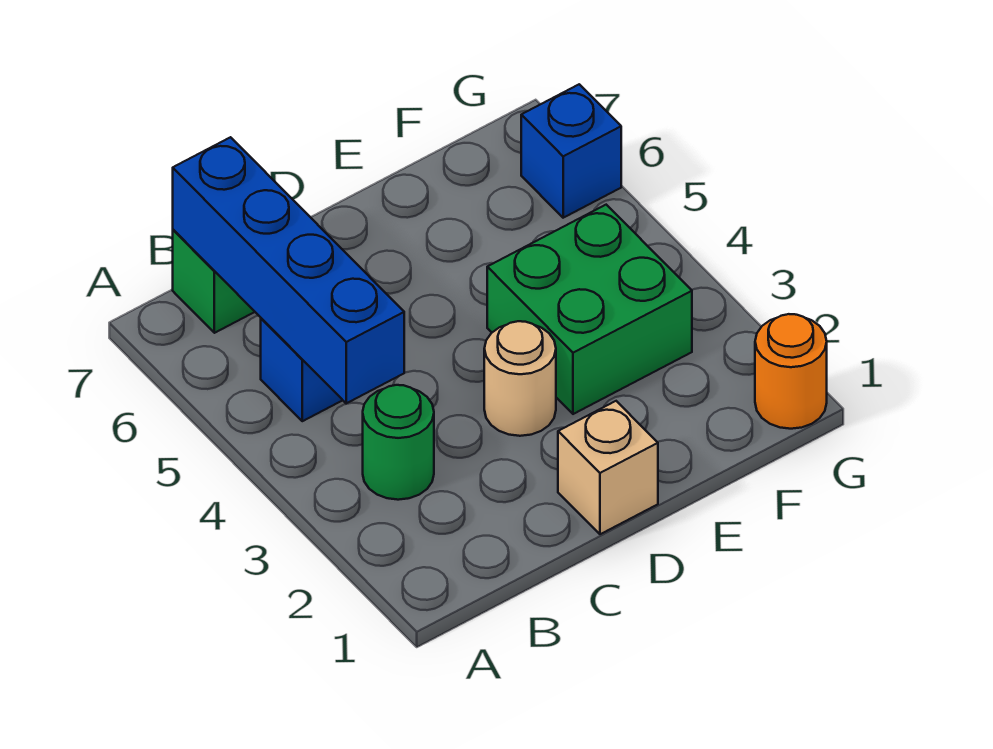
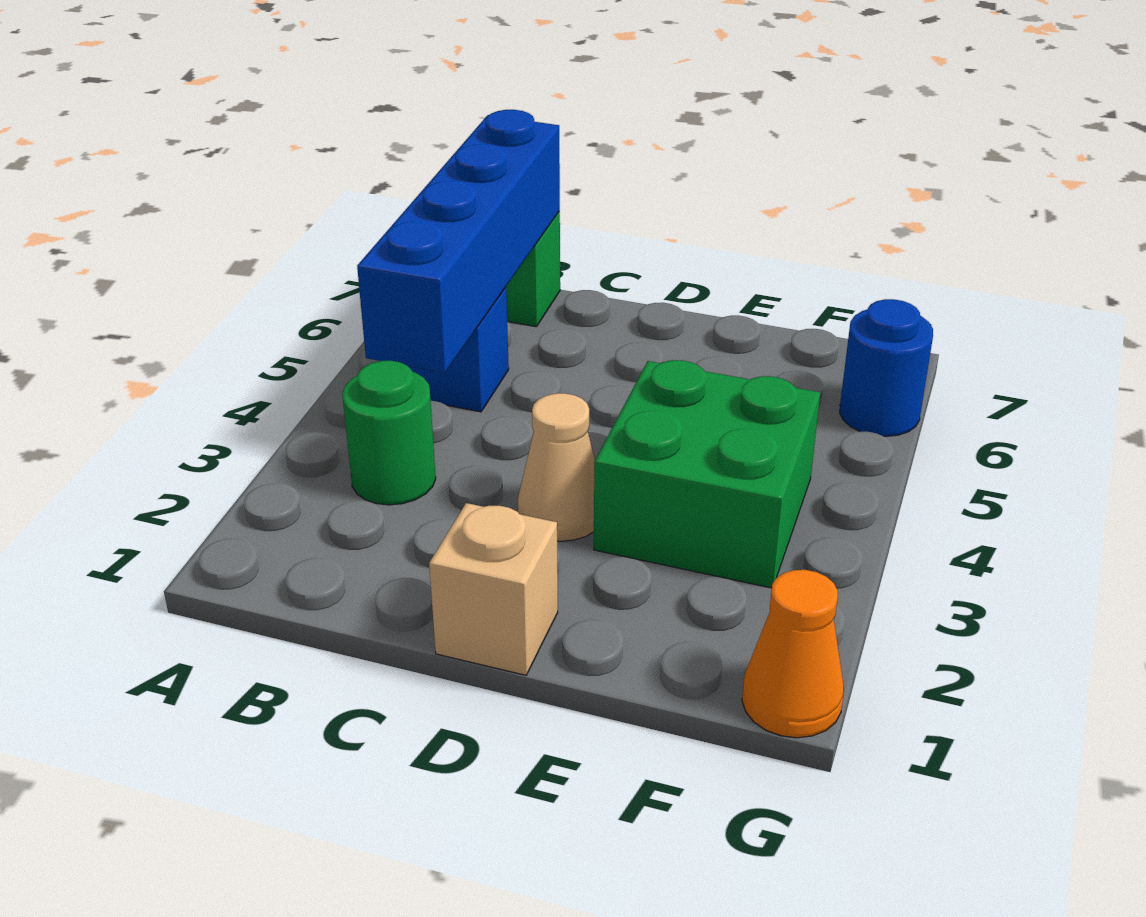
tan round brick D3 level 1 -> tan cone D3 level 1
orange round brick G1 level 1 -> orange cone G1 level 1
blue brick G6 level 1 -> blue round brick G6 level 1

